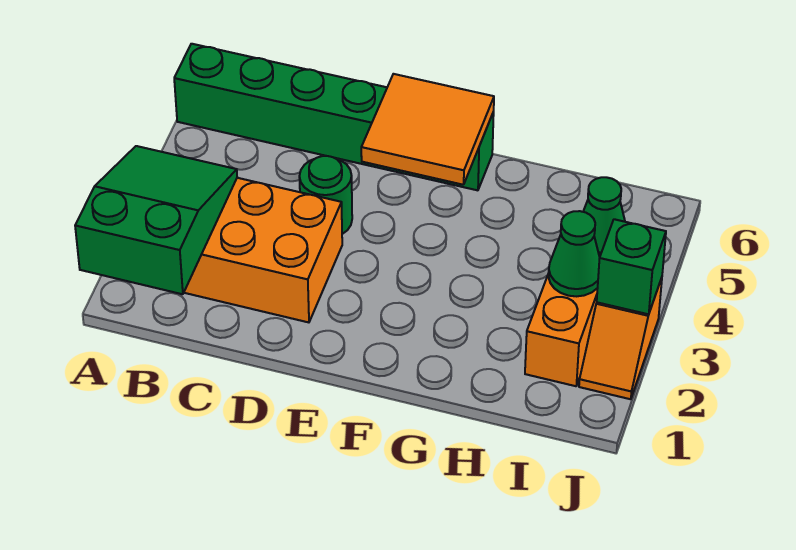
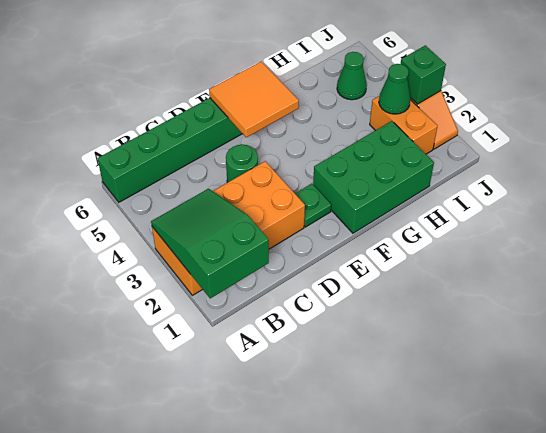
none -> green plate E2 level 1
none -> green brick F1:H2 level 1

